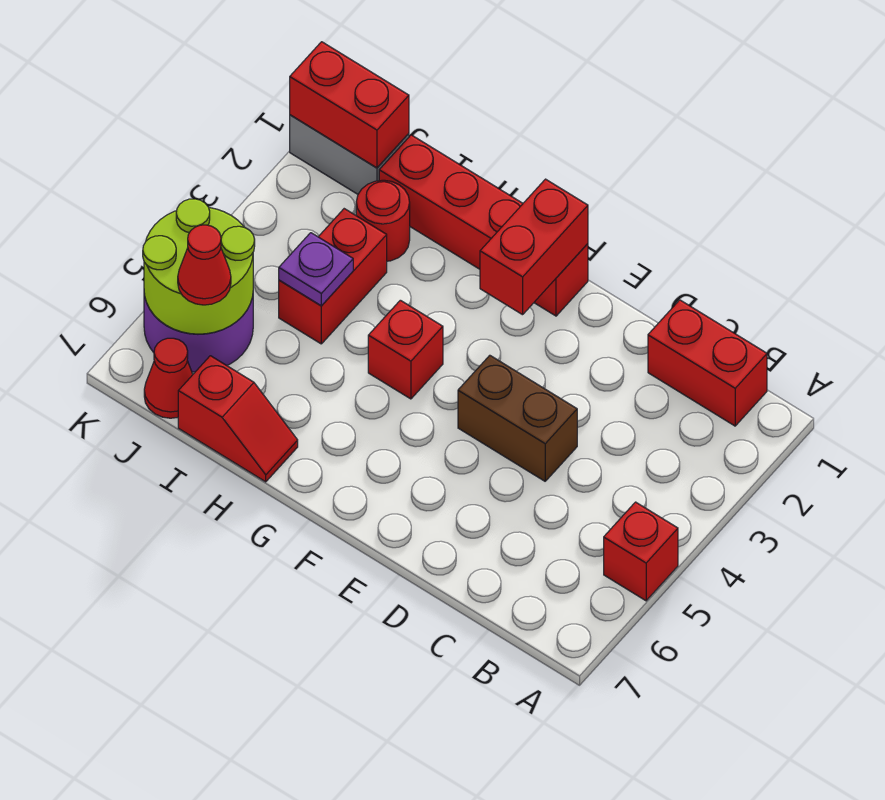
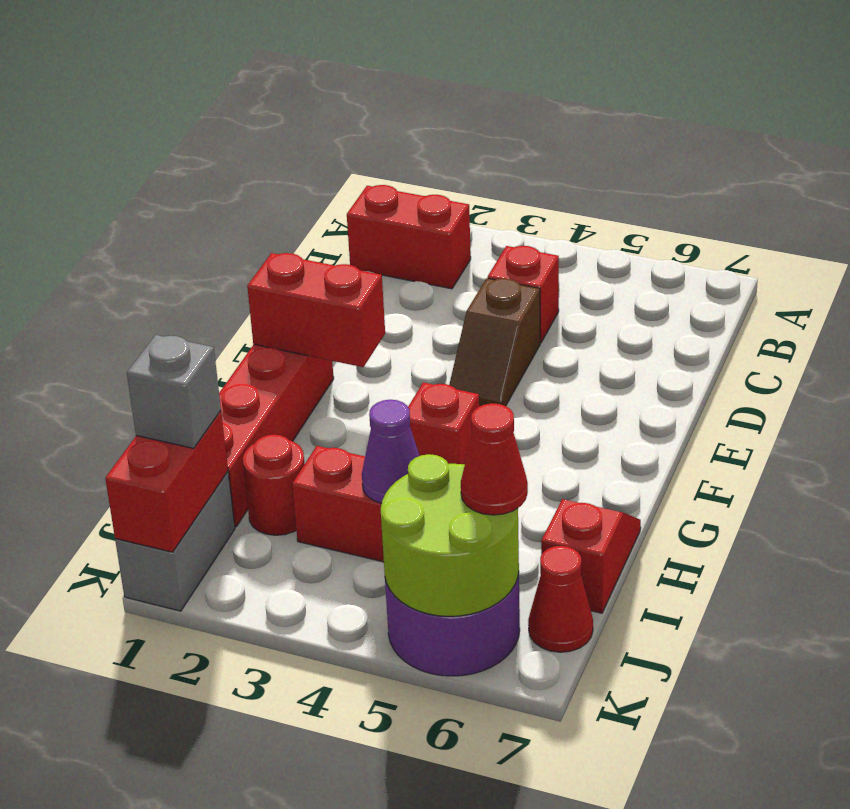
red brick A5 level 1 -> red brick C4 level 1
red brick B1:C1 level 1 -> red brick B1:B2 level 1
brown brick D4:E4 level 1 -> brown slope D4:E4 level 1 top D
purple plate I4 level 2 -> purple cone I4 level 2
none -> grey brick J1 level 3

